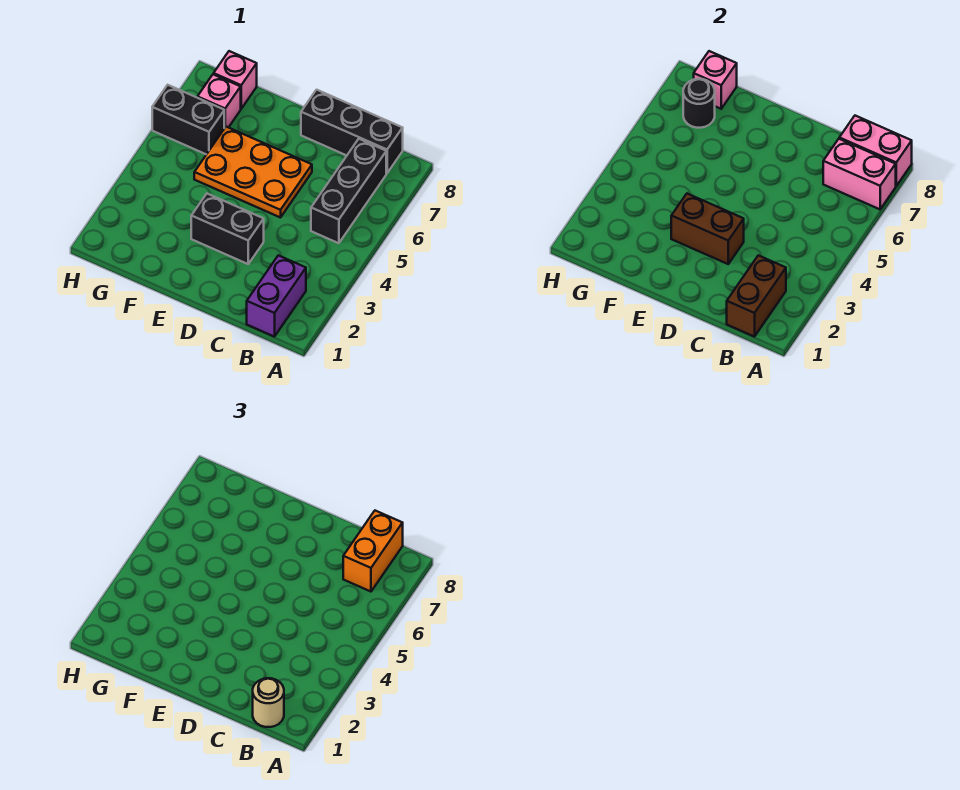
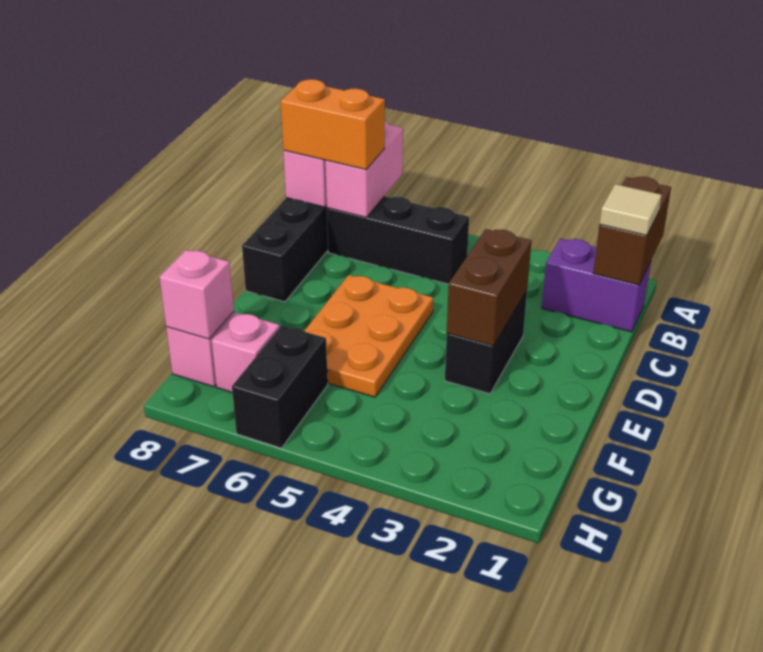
brown brick B1:B2 level 2 -> brown brick A1:B1 level 2
tan round brick B1 level 3 -> tan tile B1 level 3
black round brick G7 level 2 -> none

